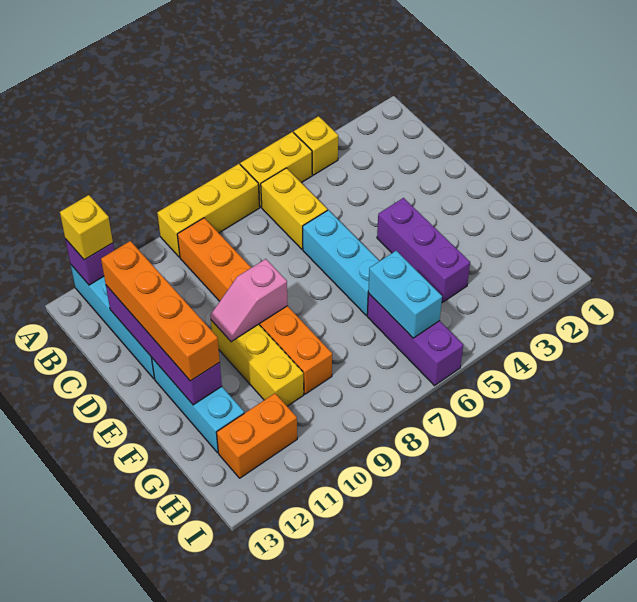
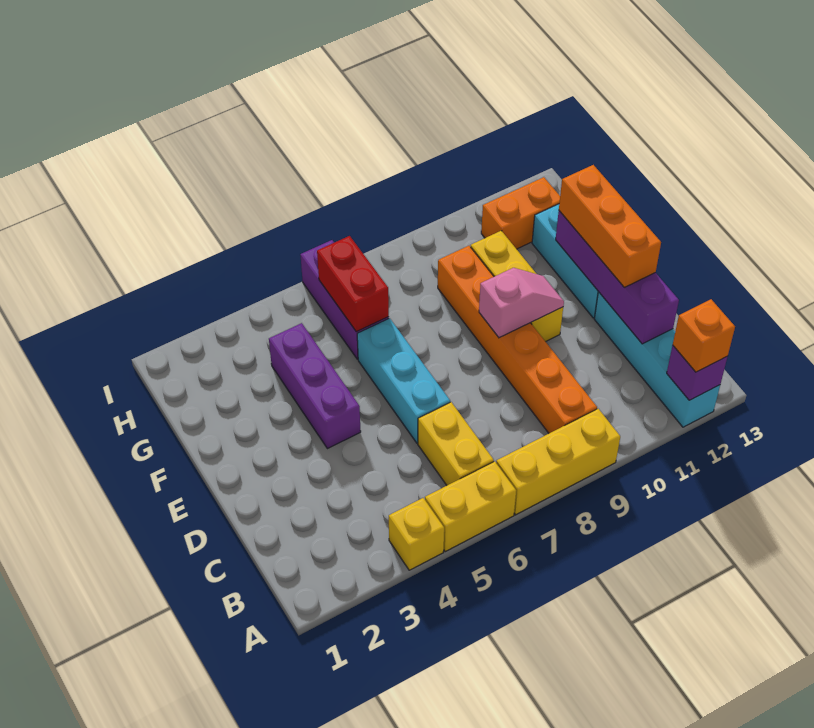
yellow brick A12 level 3 -> orange brick A12 level 3
orange brick C12:F12 level 3 -> orange brick D12:F12 level 3
cyan brick G6:H6 level 2 -> red brick G6:H6 level 2

